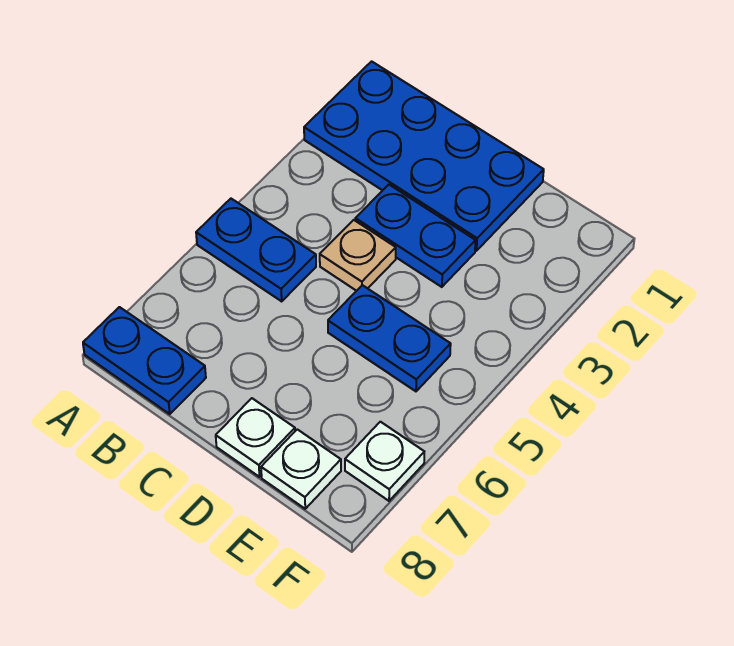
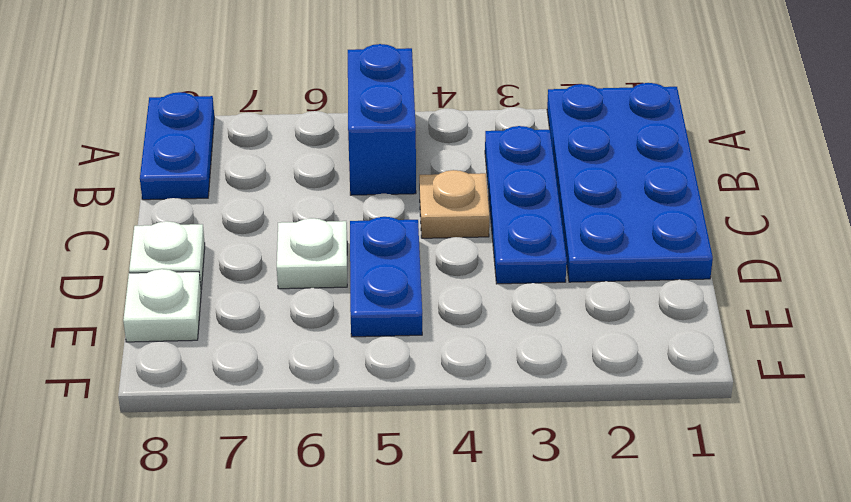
blue plate A5:B5 level 1 -> blue brick A5:B5 level 1
blue plate C3:D3 level 1 -> blue plate B3:D3 level 1
white plate F7 level 1 -> white plate D6 level 1

